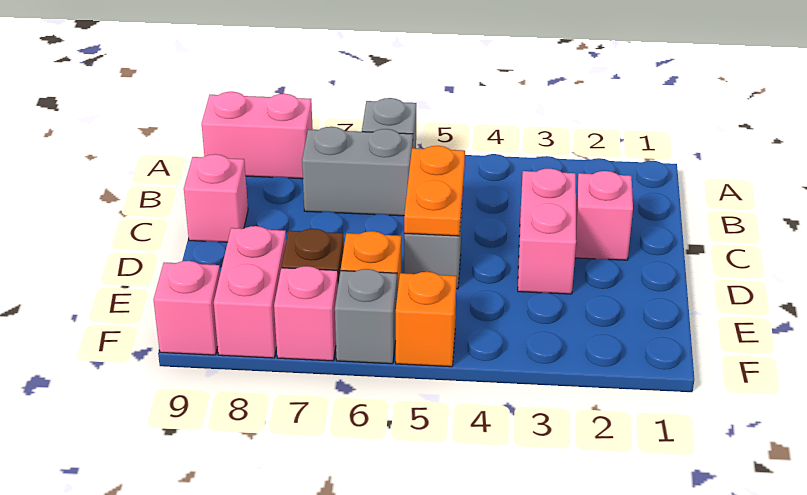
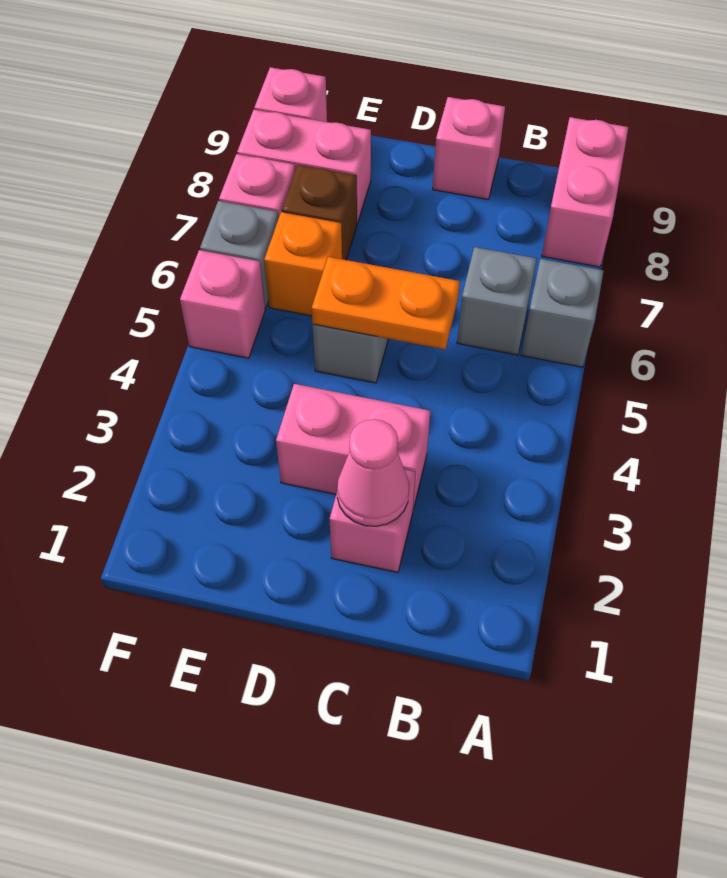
grey brick B6:B7 level 1 -> grey brick B6 level 1
none -> pink cone C2 level 2
orange brick F5 level 1 -> pink brick F5 level 1

